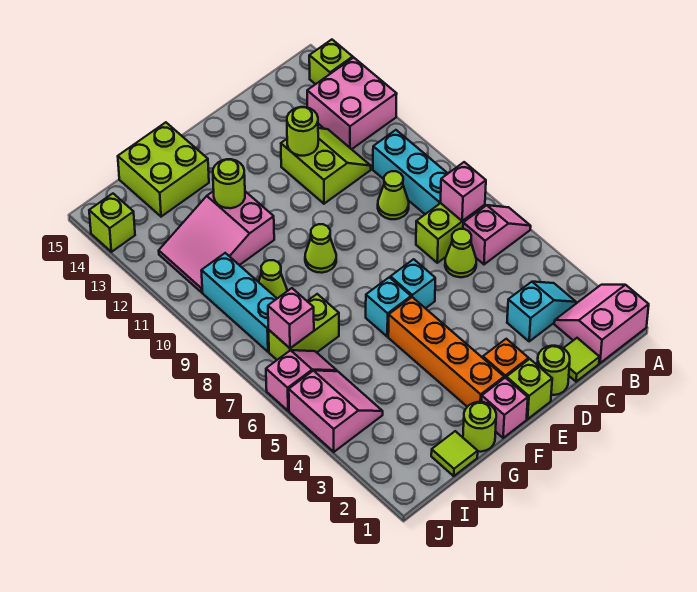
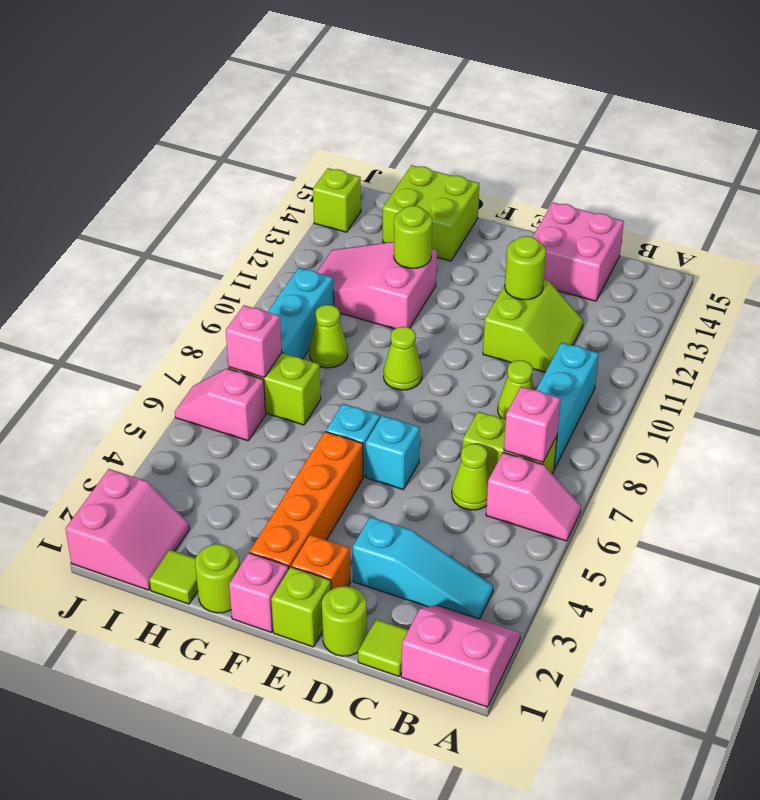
pink brick A12:B13 level 1 -> pink brick C14:D15 level 1
lime brick A14 level 1 -> none
cyan slope B3:C3 level 1 top C -> cyan slope B3:D3 level 1 top D
pink slope I4:J5 level 1 top J -> pink slope I1:J2 level 1 top J
pink slope I6:J6 level 1 top J -> pink slope I6:J6 level 1 top I

